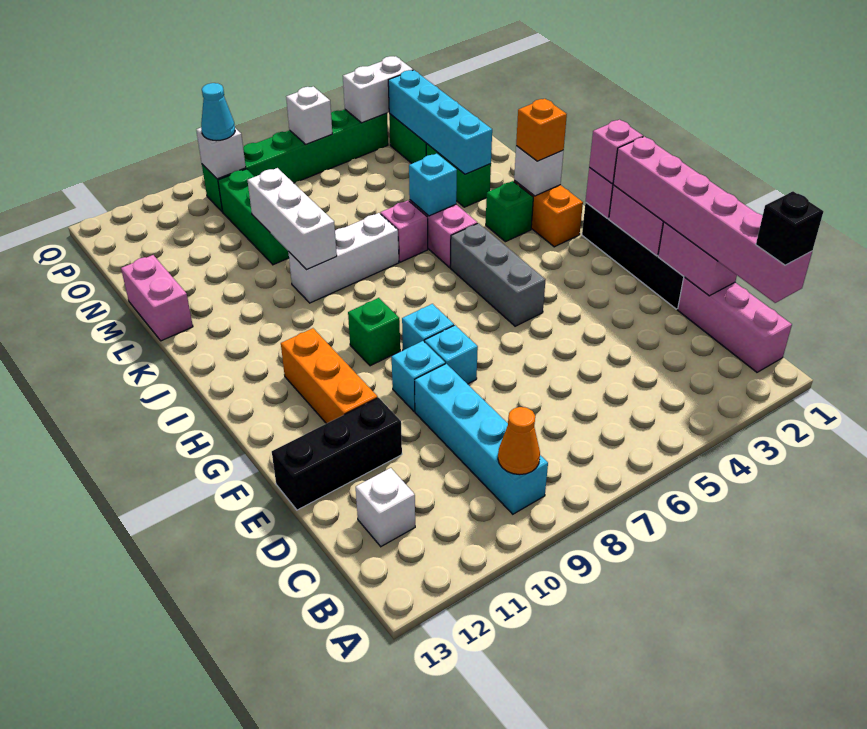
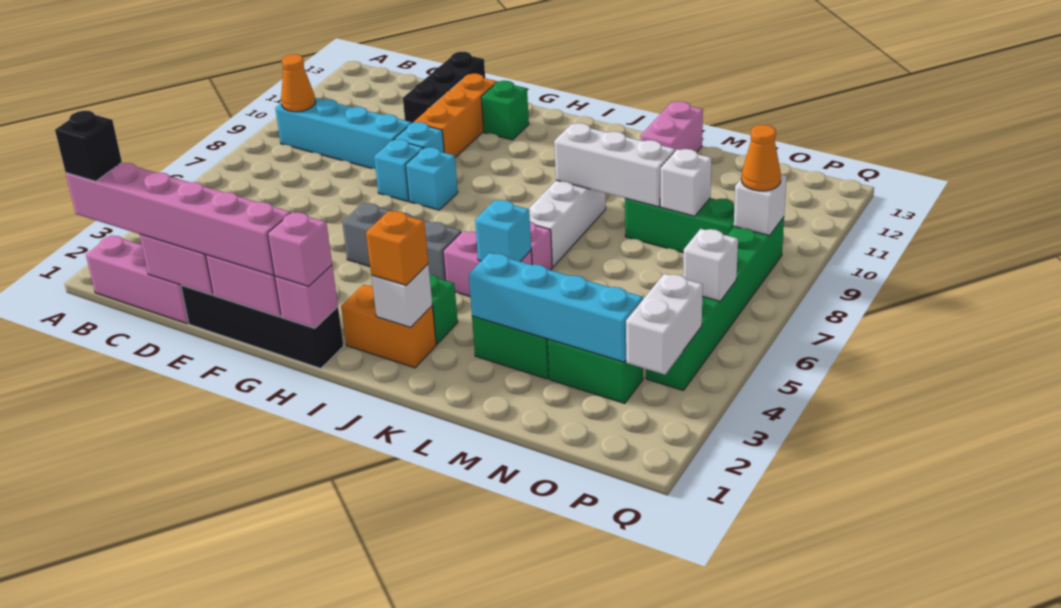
white brick C12 level 1 -> white brick N9 level 2
orange brick F11:H11 level 1 -> orange brick F10:F12 level 1
green brick H9 level 1 -> green brick G12 level 1
pink brick L13:M13 level 1 -> pink brick L12:L13 level 1
cyan cone P9 level 3 -> orange cone P9 level 3

